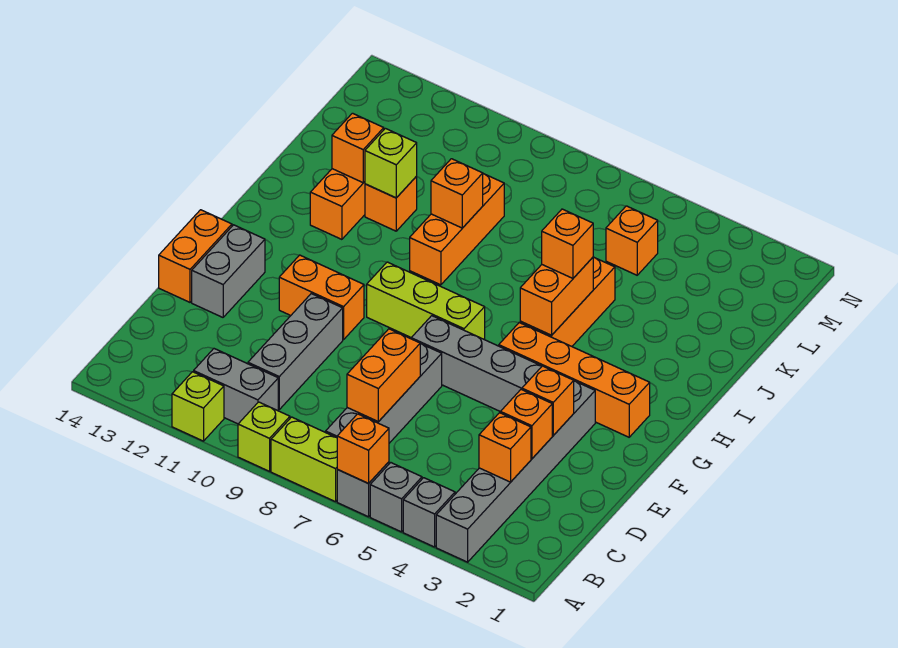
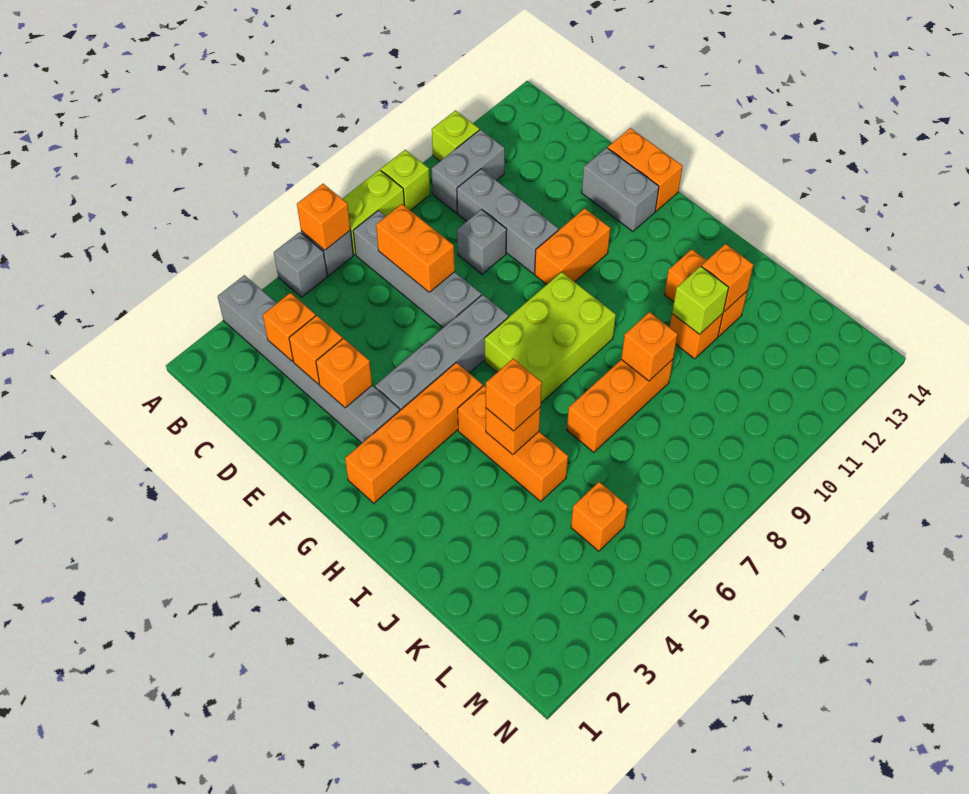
grey brick A4 level 1 -> grey brick D9 level 1
lime brick G7:G9 level 1 -> lime brick G7:H9 level 1
orange brick H5:I5 level 2 -> orange brick I5 level 2
orange brick I9:K9 level 1 -> orange brick J7:J9 level 1

